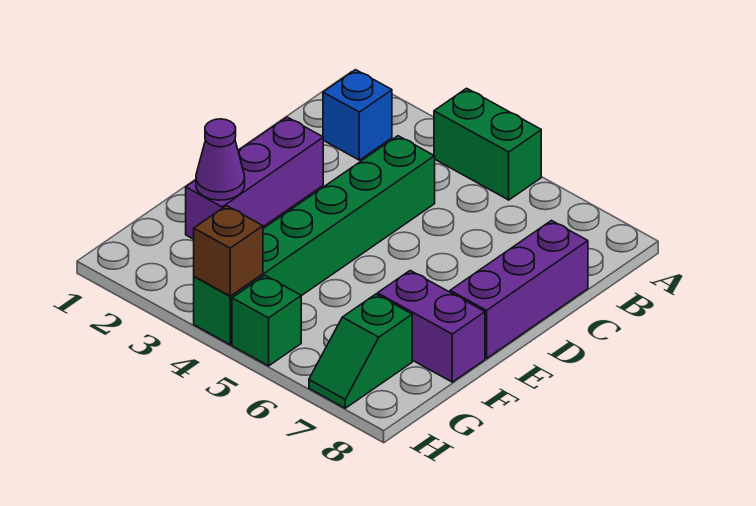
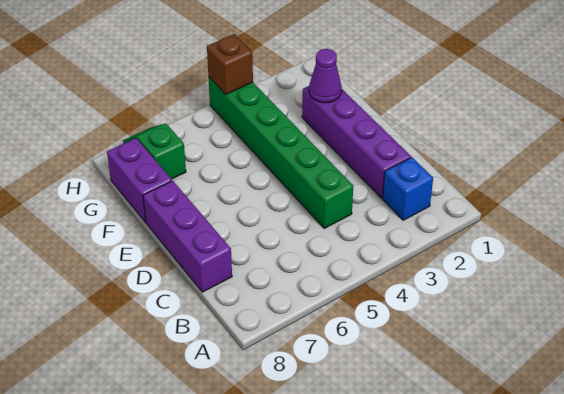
green brick A4:A5 level 1 -> none
purple brick D2:F2 level 1 -> purple brick C2:F2 level 1
purple brick F7:F8 level 1 -> purple brick F8:G8 level 1
green brick H5 level 1 -> none

